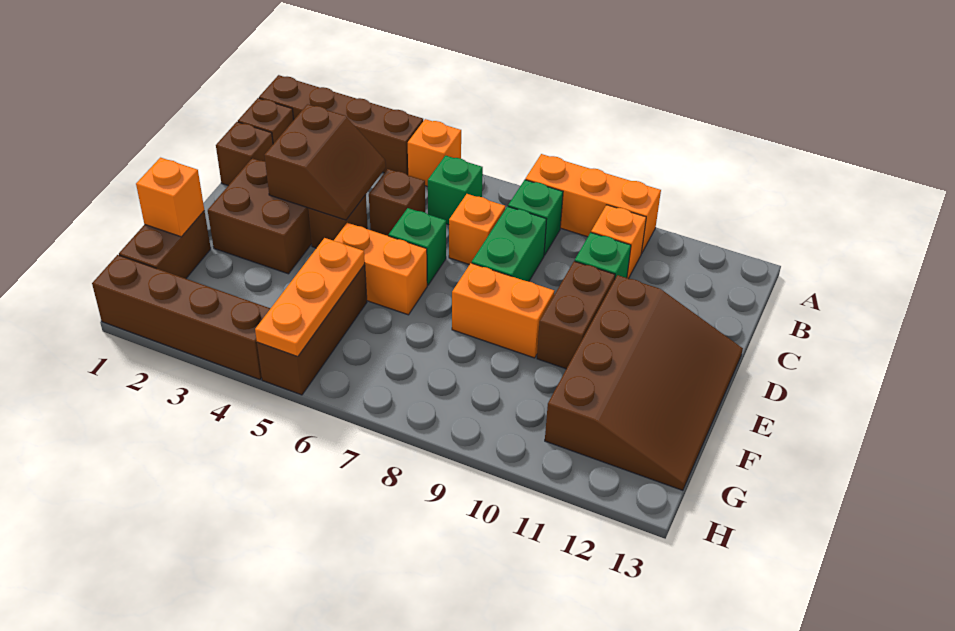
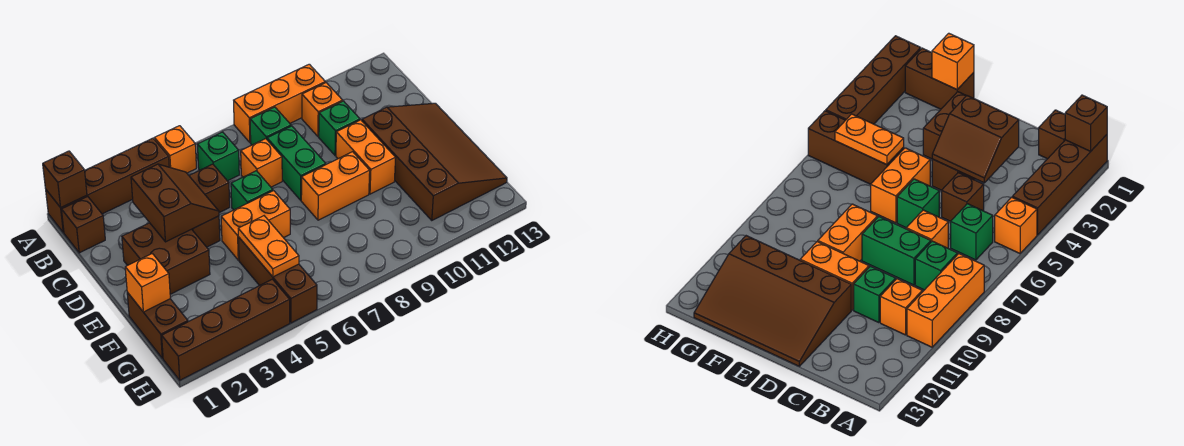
brown brick C1 level 1 -> brown brick A1 level 2
brown brick D10:E10 level 1 -> orange brick D10:E10 level 1
orange plate F5:H5 level 2 -> orange plate F5:G5 level 2

